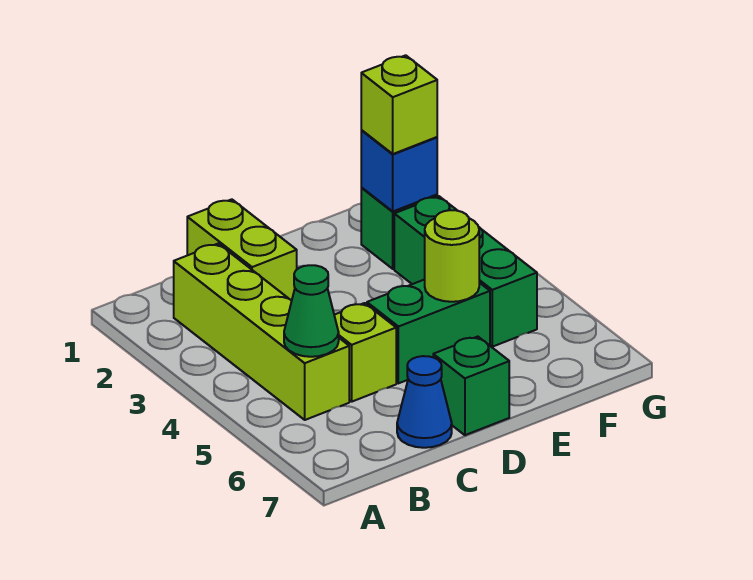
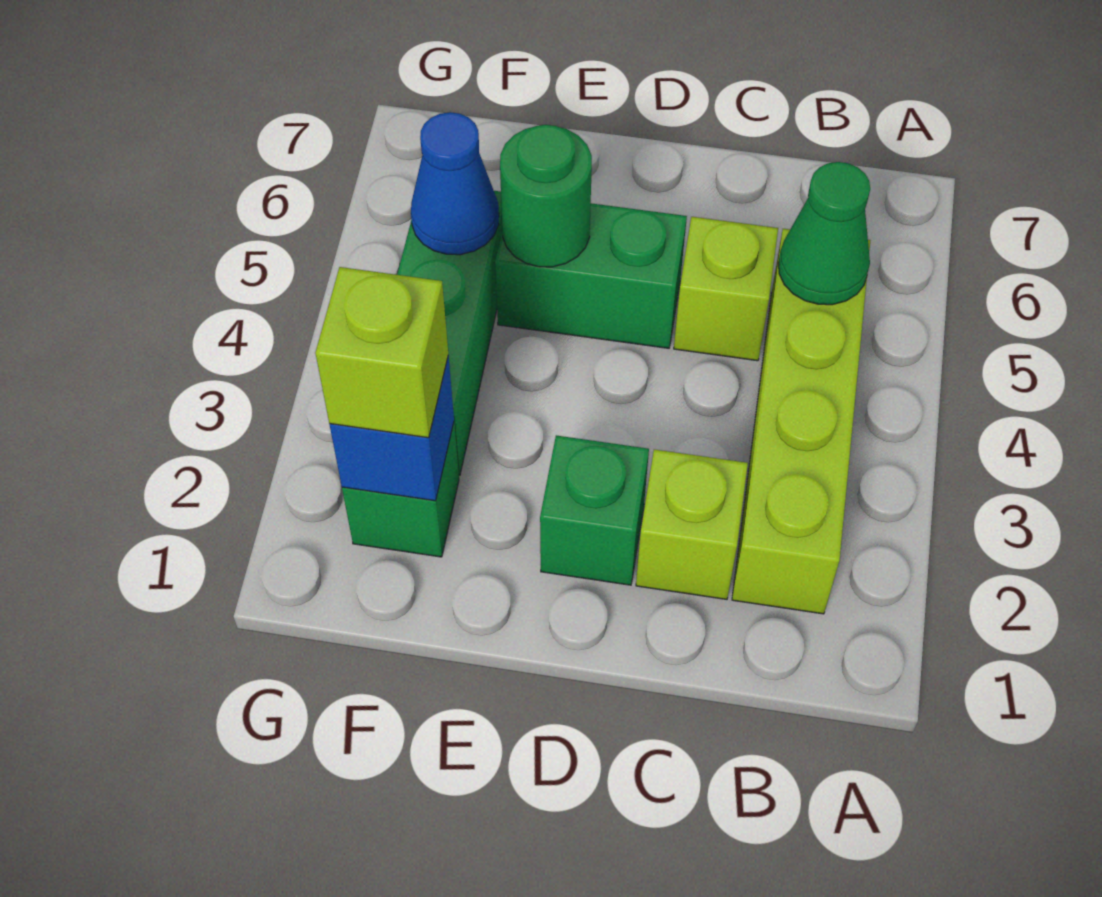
lime brick C1:C2 level 1 -> lime brick C2 level 1
blue cone C7 level 1 -> blue cone F5 level 2
green brick D7 level 1 -> green brick D2 level 1
lime round brick E5 level 2 -> green round brick E5 level 2

